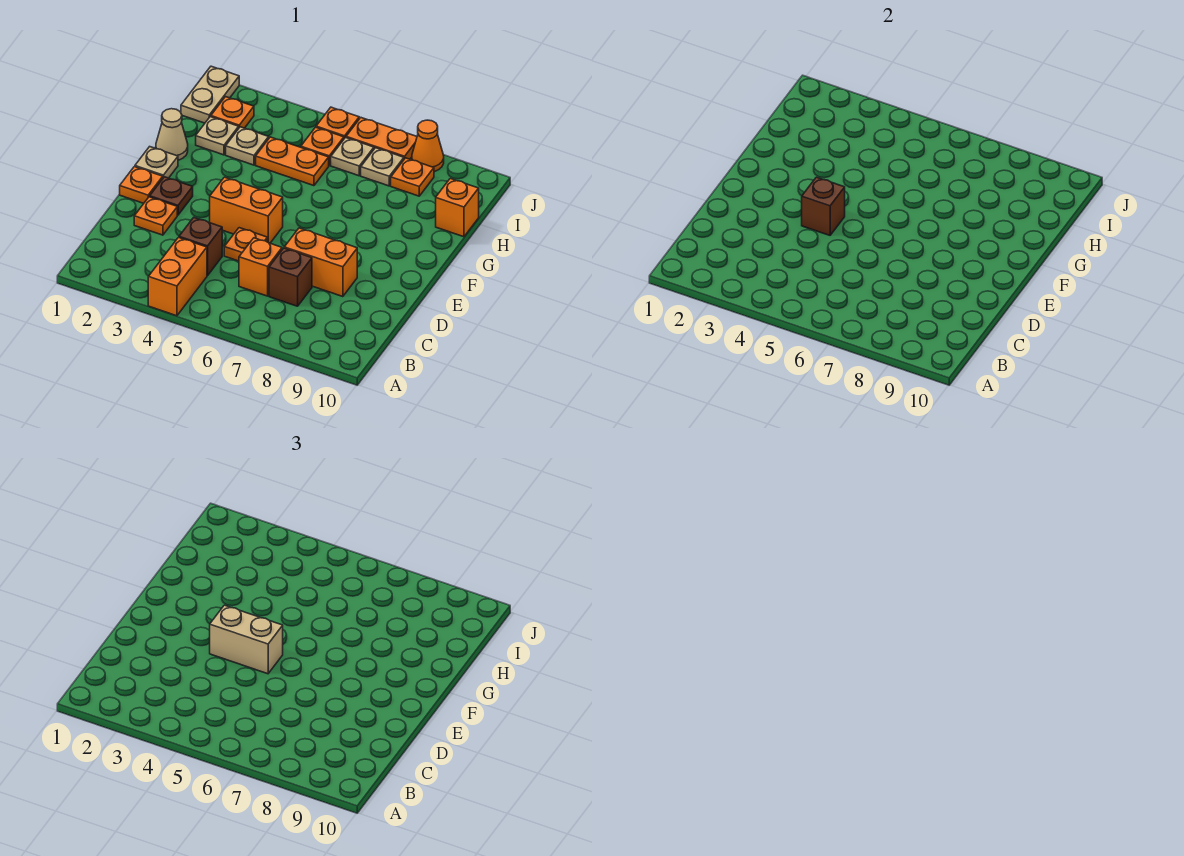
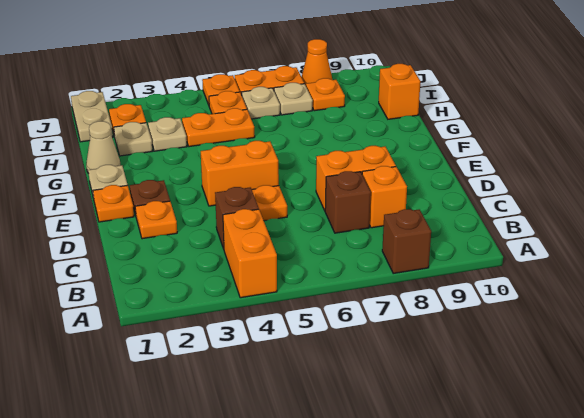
orange brick C6 level 1 -> orange brick C8 level 1
brown brick E4 level 2 -> brown brick A8 level 1
tan brick E4:E5 level 3 -> none

